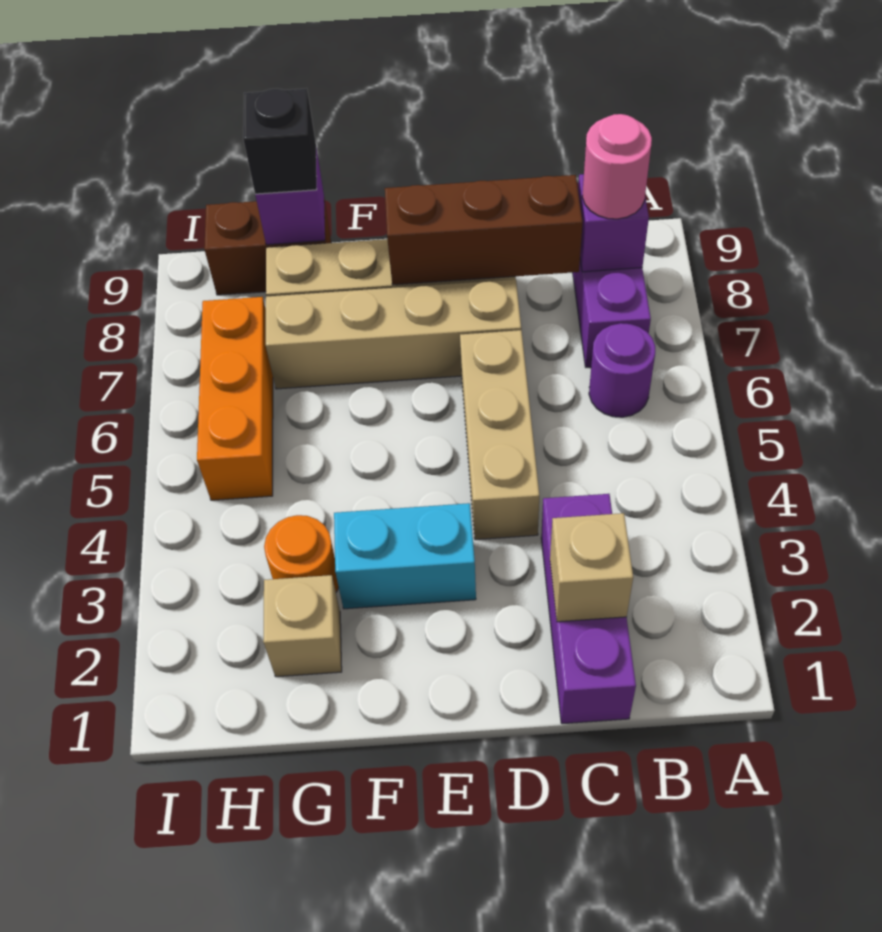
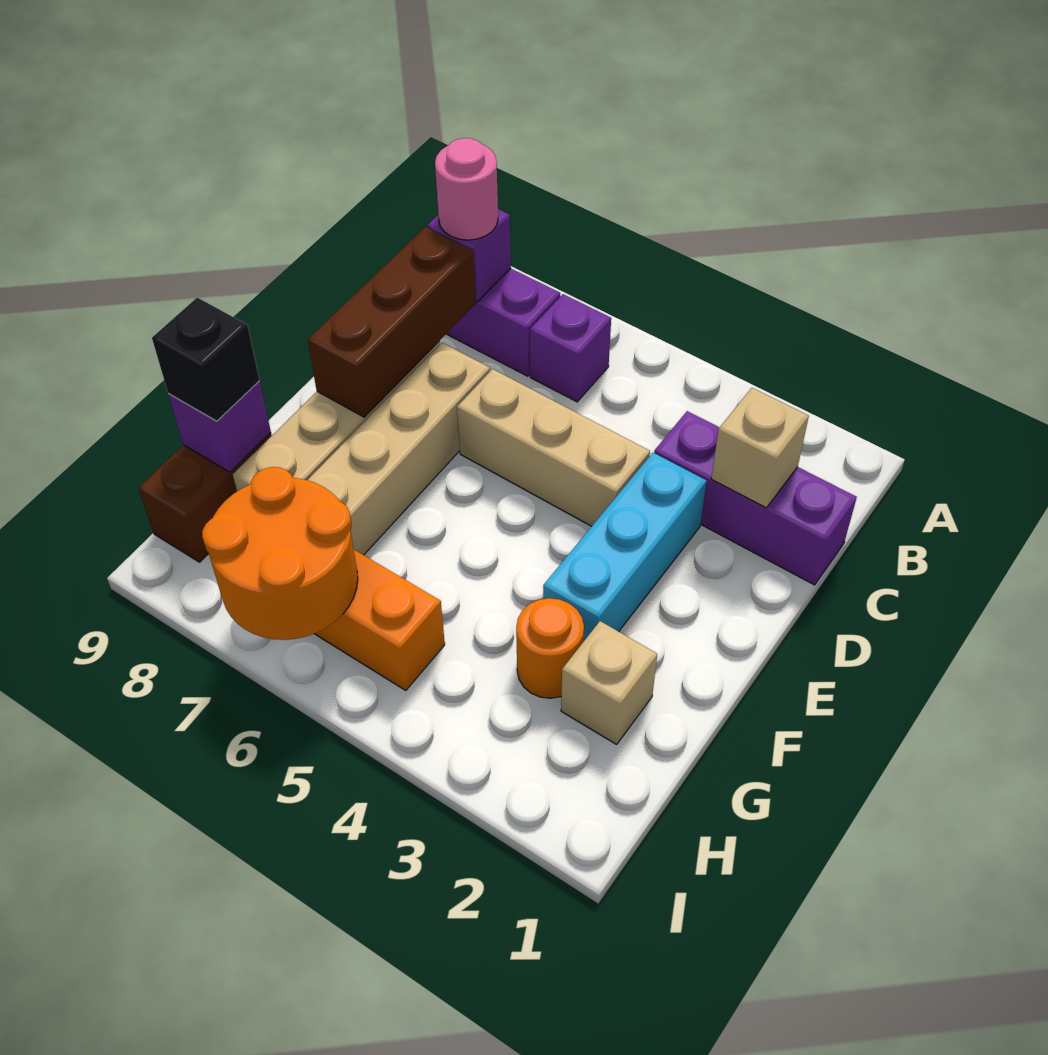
purple round brick B6 level 1 -> purple brick B6 level 1
cyan brick E3:F3 level 1 -> cyan brick D3:F3 level 1
none -> orange round brick H6:I7 level 2

